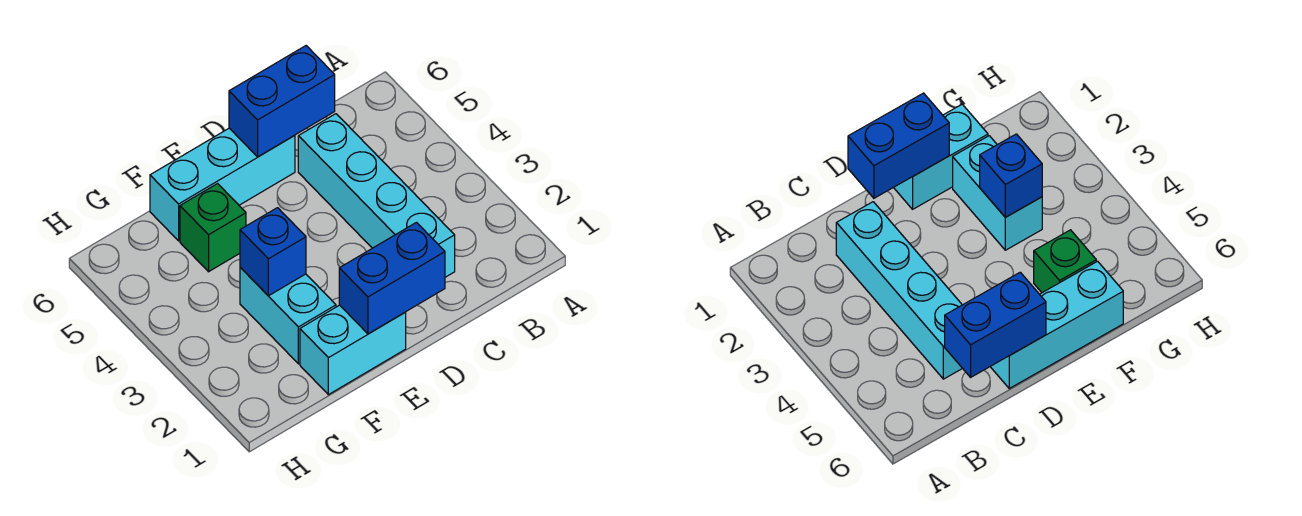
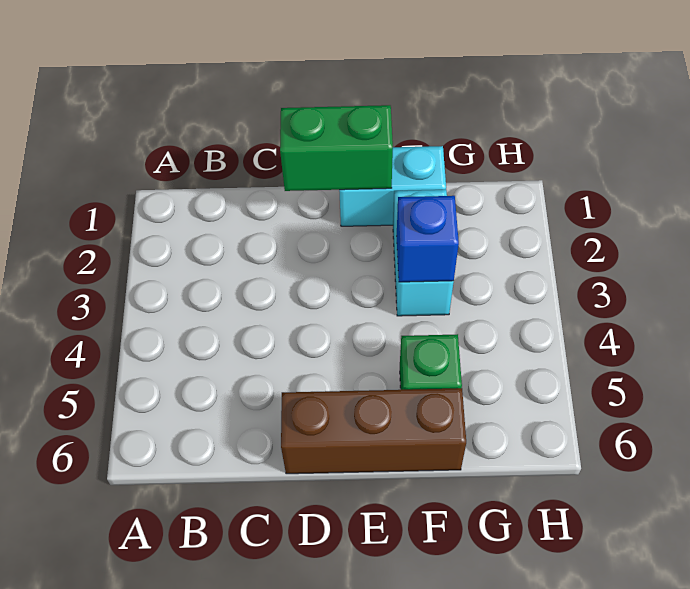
cyan brick C2:C5 level 1 -> none
blue brick C6:D6 level 2 -> none
blue brick D1:E1 level 2 -> green brick D1:E1 level 2
cyan brick D6:F6 level 1 -> brown brick D6:F6 level 1

